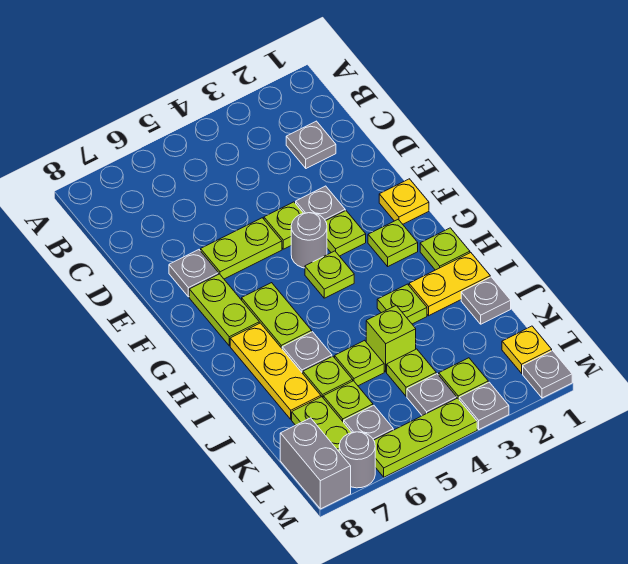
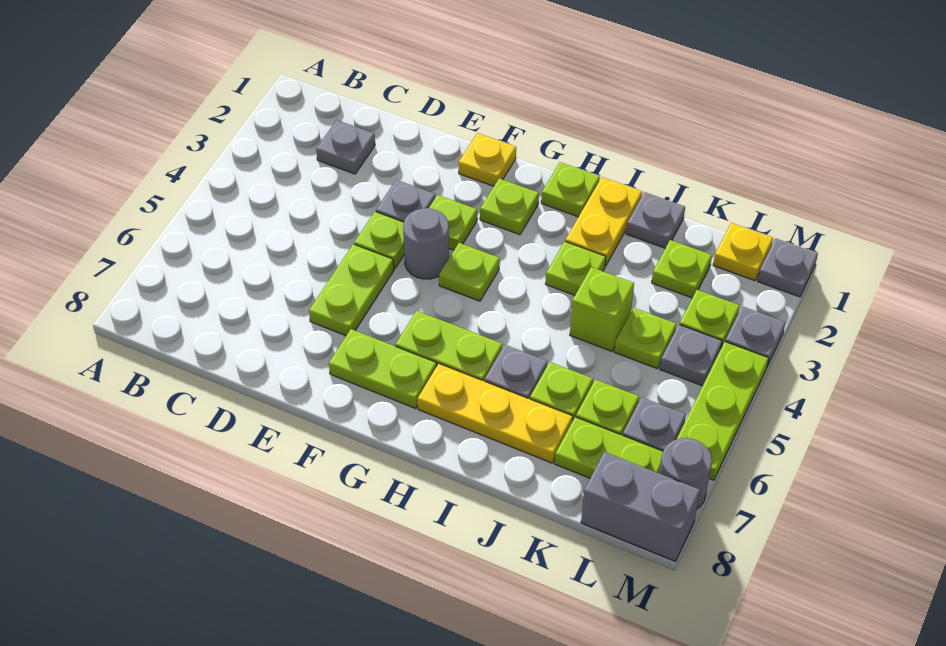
grey plate E7 level 1 -> none
lime plate J5 level 1 -> lime plate K2 level 1

